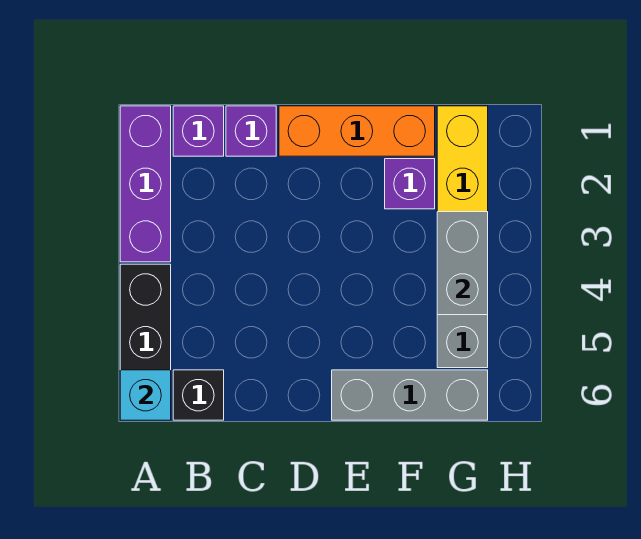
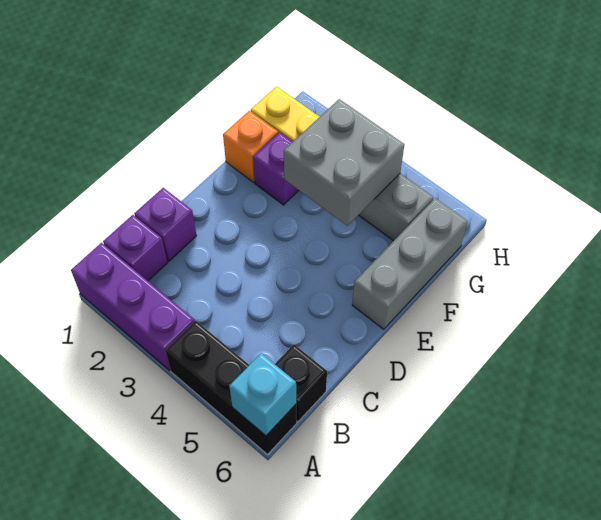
orange brick D1:F1 level 1 -> orange brick F1 level 1
grey brick G3:G4 level 2 -> grey brick F3:G4 level 2

